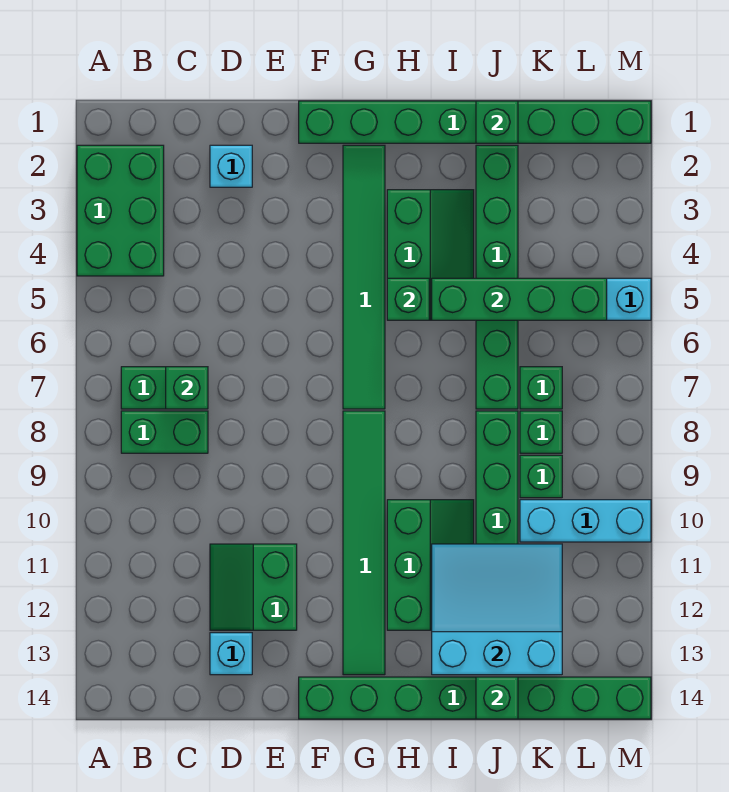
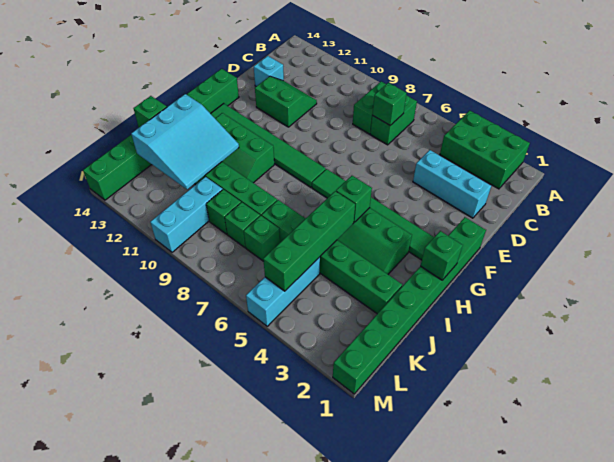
cyan brick D2 level 1 -> cyan brick D2:D4 level 1
green brick J1 level 2 -> green brick H1 level 2

